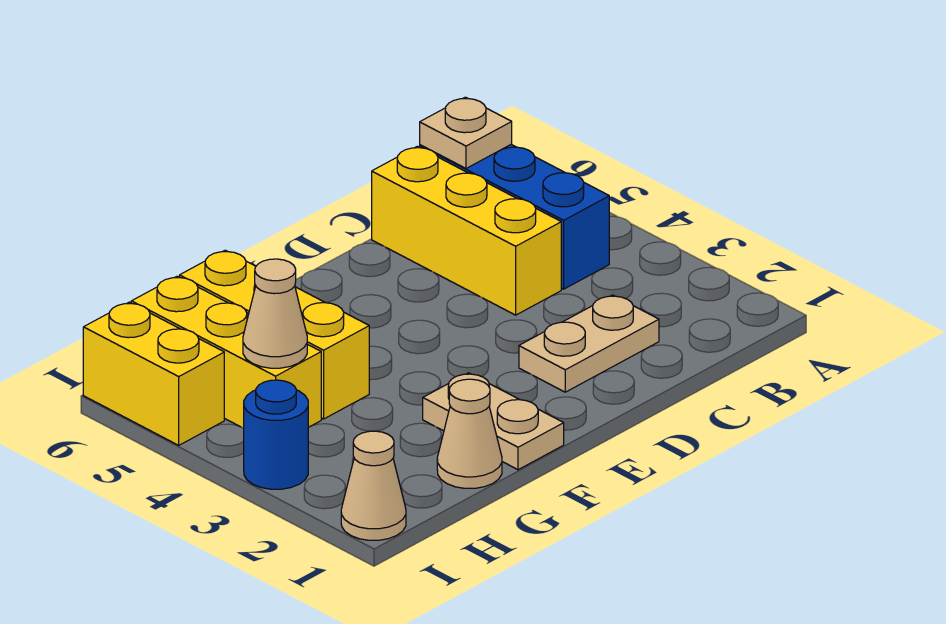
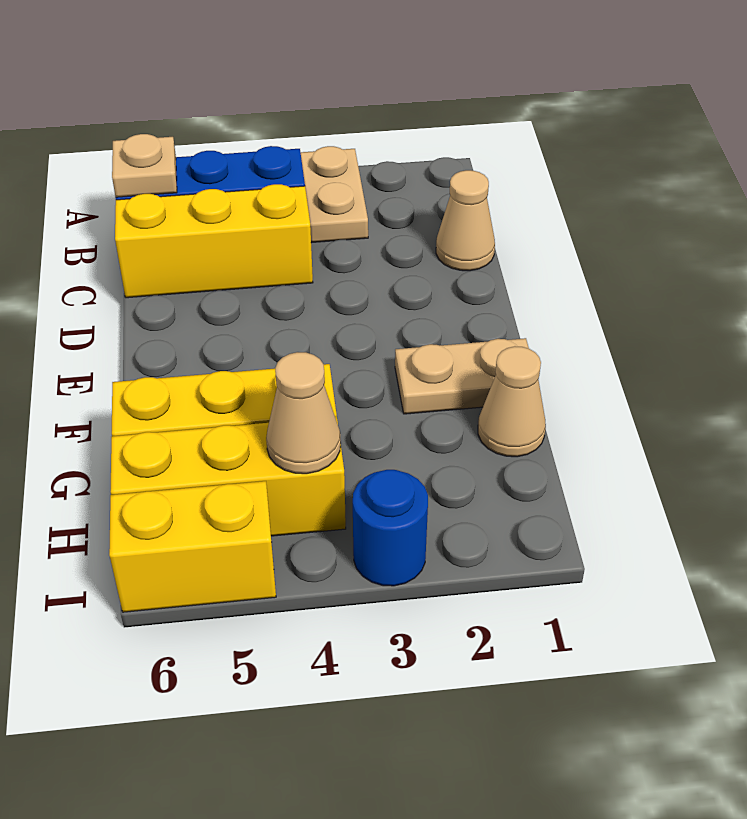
tan plate C2:D2 level 1 -> tan plate A3:B3 level 1
tan cone I1 level 1 -> tan cone C1 level 1

